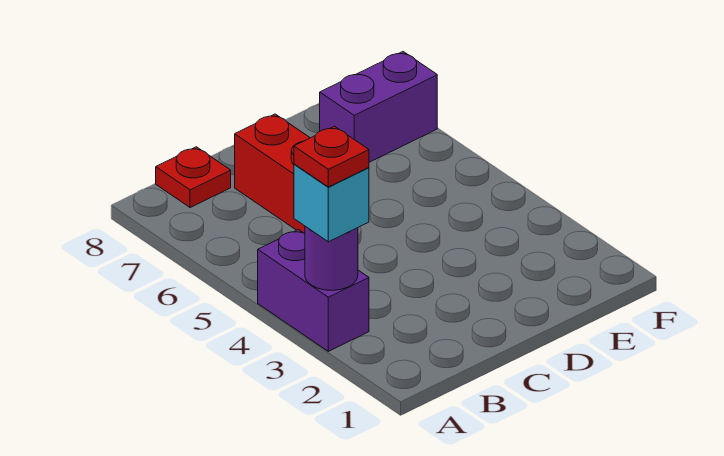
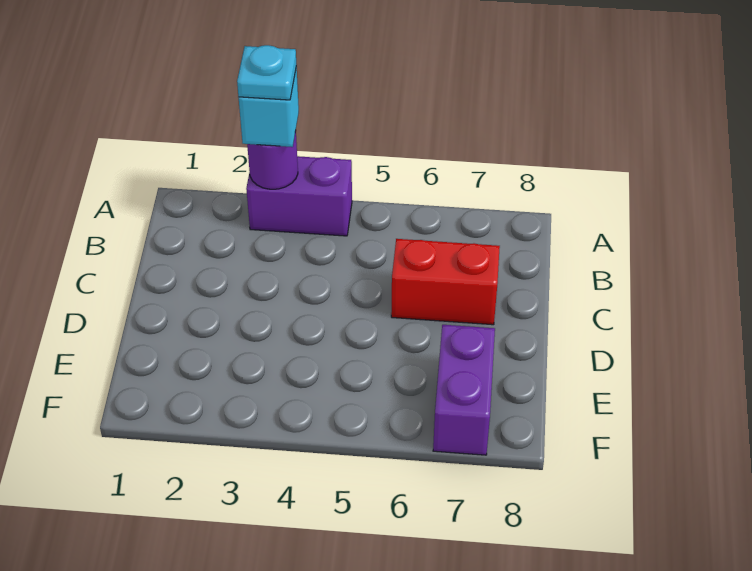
red plate A3 level 4 -> cyan plate A3 level 4
red plate B8 level 1 -> none

